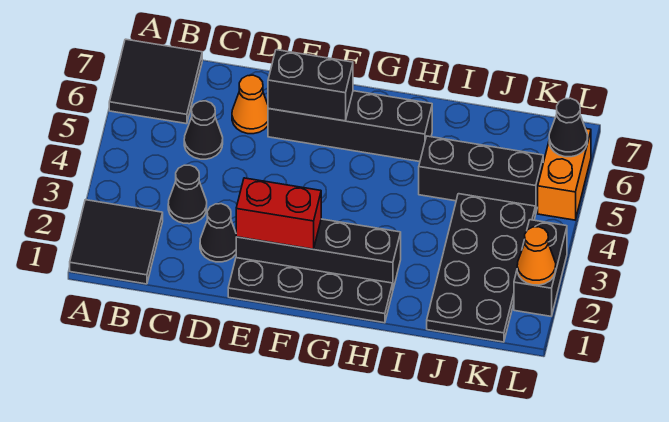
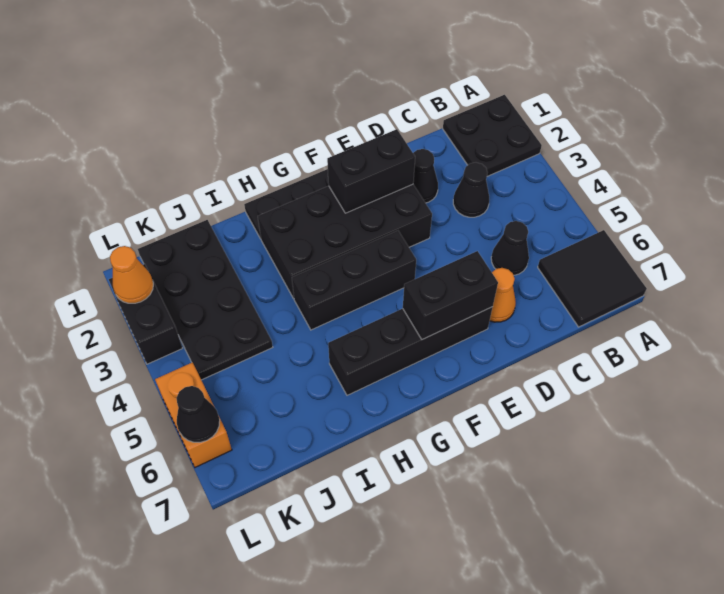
black tile A1:B2 level 1 -> black plate A1:B2 level 1
black brick E2:H2 level 1 -> black brick E2:H3 level 1
red brick E2:F2 level 2 -> black brick E2:F2 level 2
black brick I5:K5 level 1 -> black brick F4:H4 level 1

